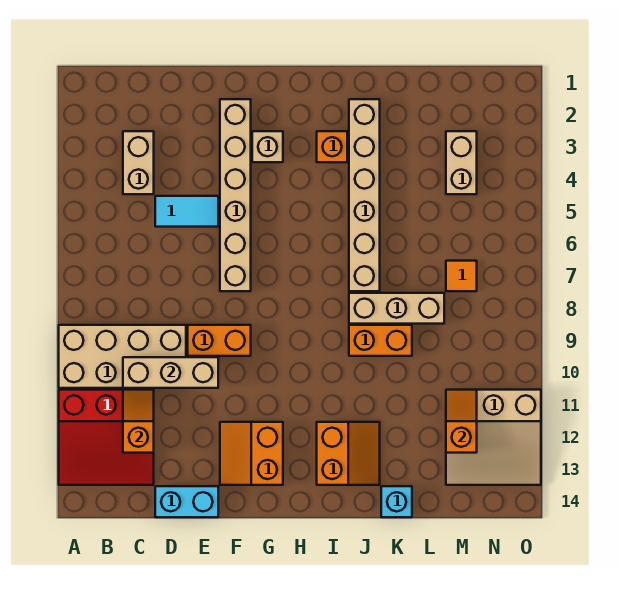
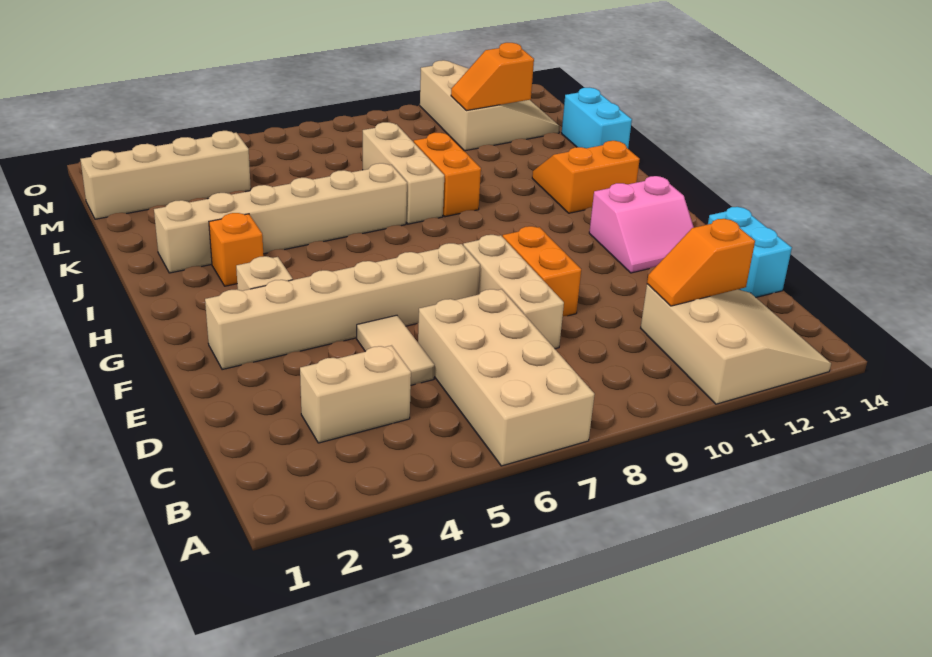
tan brick A9:D10 level 1 -> tan brick A6:D7 level 1
red slope A11:C13 level 1 top 11 -> tan slope A11:C13 level 1 top 11
tan brick C10:E10 level 2 -> tan brick D8:F8 level 1
cyan tile D5:E5 level 1 -> tan tile D5:E5 level 1
orange slope F12:G13 level 1 top G -> pink slope F12:G13 level 1 top G
cyan brick K14 level 1 -> cyan brick K14:L14 level 1
tan brick M3:M4 level 1 -> tan brick M1:M4 level 1
orange tile M7 level 1 -> none

